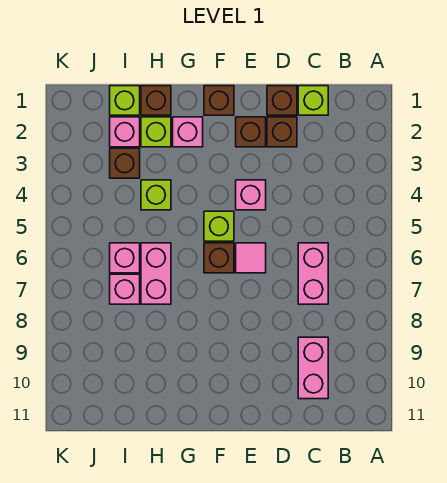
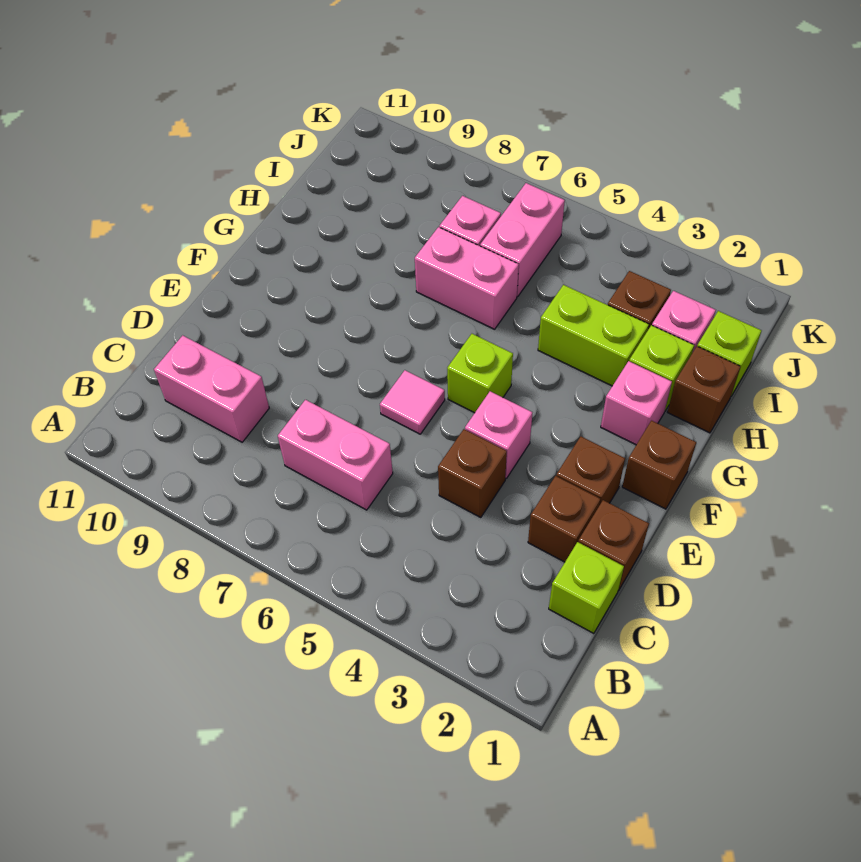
brown brick F6 level 1 -> brown brick D4 level 1
lime brick H4 level 1 -> lime brick H3:H4 level 1
pink brick I6 level 1 -> pink brick I6:J6 level 1

